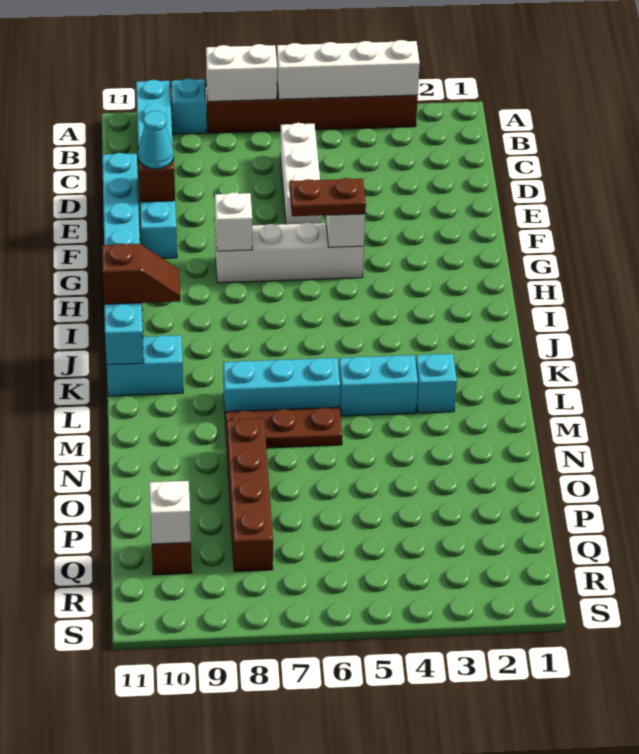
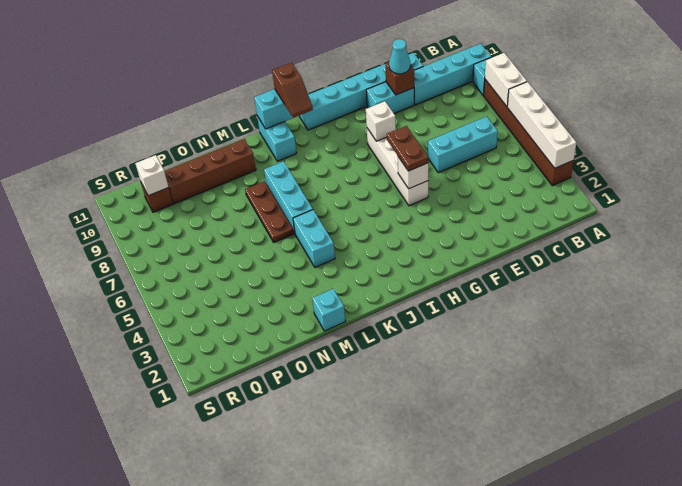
white brick C6:E6 level 1 -> cyan brick C6:E6 level 1
cyan brick L3 level 1 -> cyan brick M1 level 1
brown brick N8:Q8 level 1 -> brown brick M10:P10 level 1

